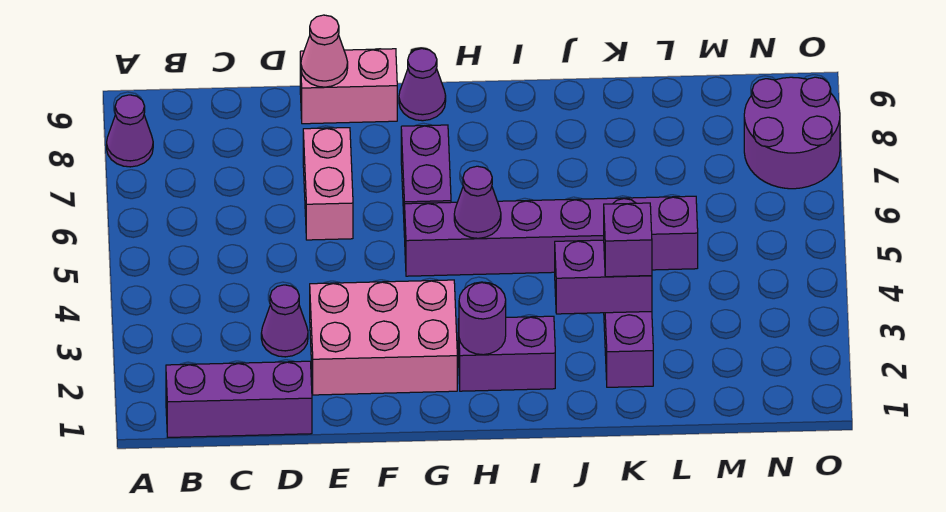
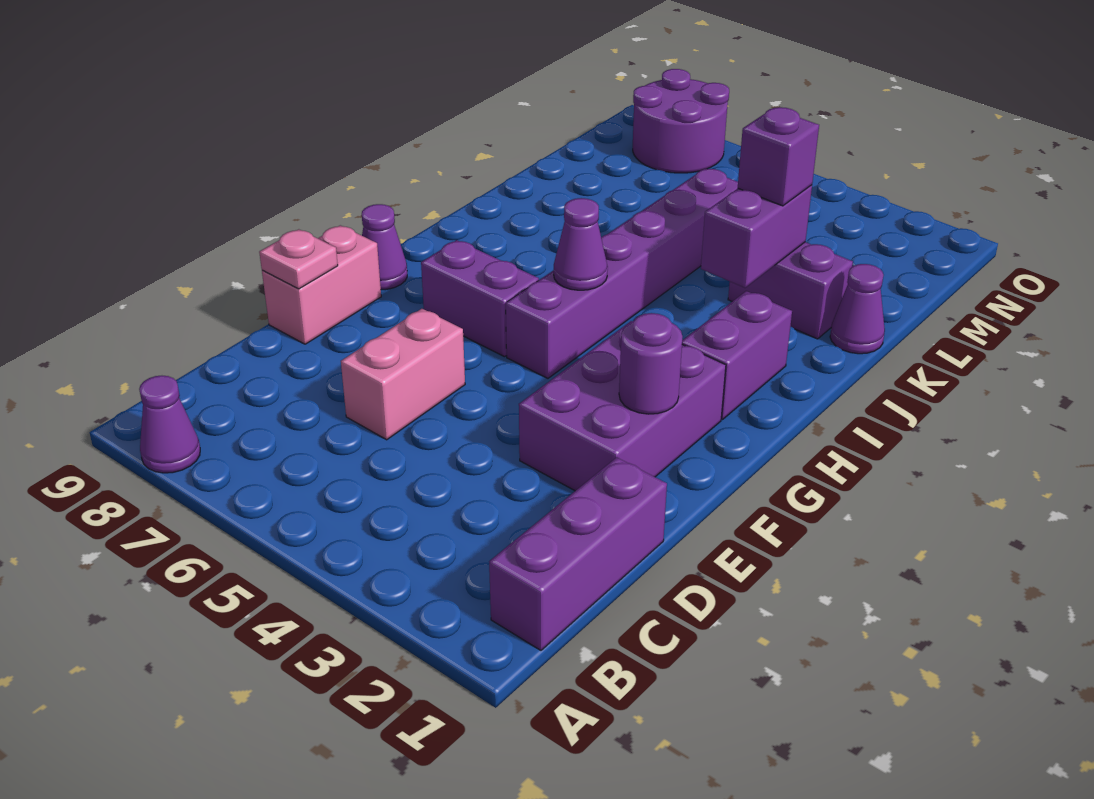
purple cone D3 level 1 -> purple cone K1 level 1
pink brick E2:G3 level 1 -> purple brick E2:G3 level 1
pink brick E6:E7 level 1 -> pink brick D6:E6 level 1
pink cone E9 level 2 -> pink plate E9 level 2
purple round brick H2 level 2 -> purple round brick F2 level 2

